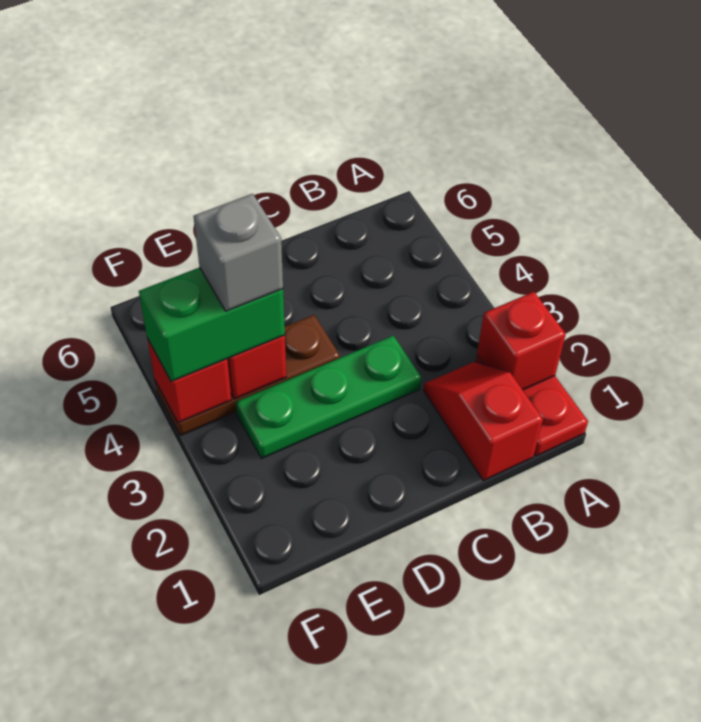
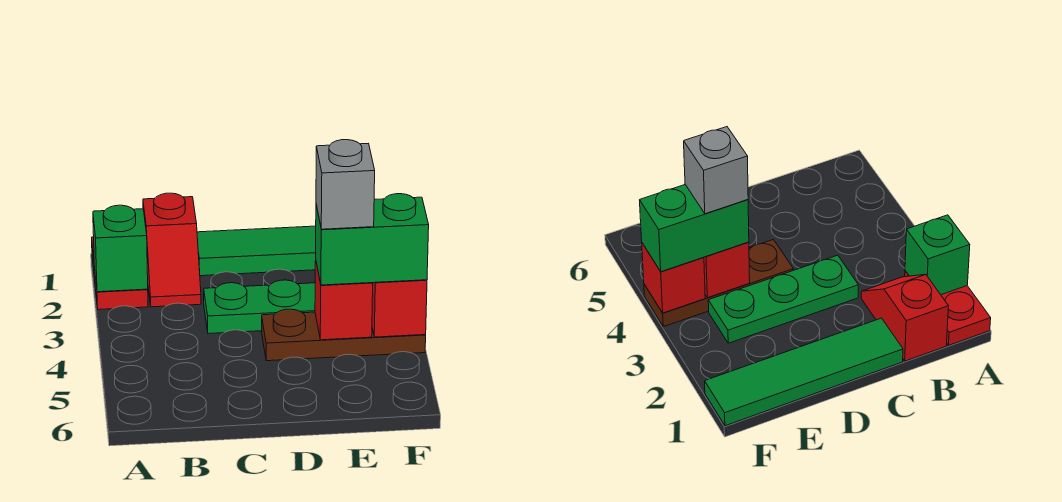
red brick A2 level 2 -> green brick A2 level 2
none -> green tile C1:F1 level 1

